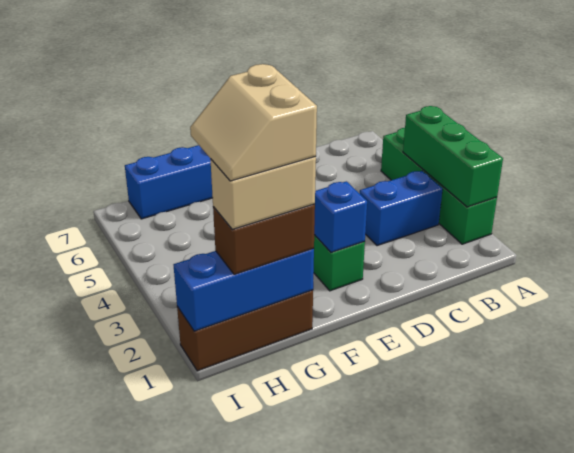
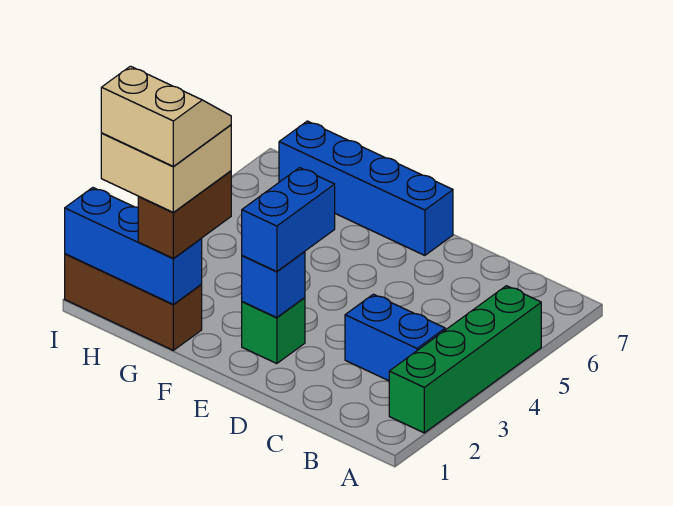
green brick A2:A4 level 2 -> none
none -> blue brick E2:E3 level 3
brown brick G1:H1 level 3 -> brown brick G1:G2 level 3
tan brick G1:H1 level 4 -> tan brick G1:H2 level 4
tan slope G1:H2 level 5 top G -> tan slope G1:H2 level 5 top 1

